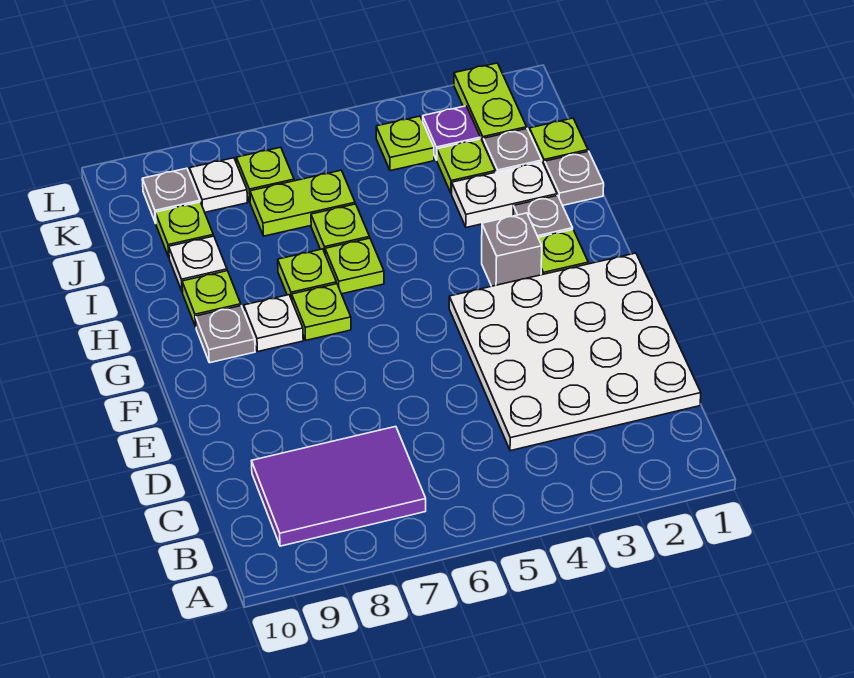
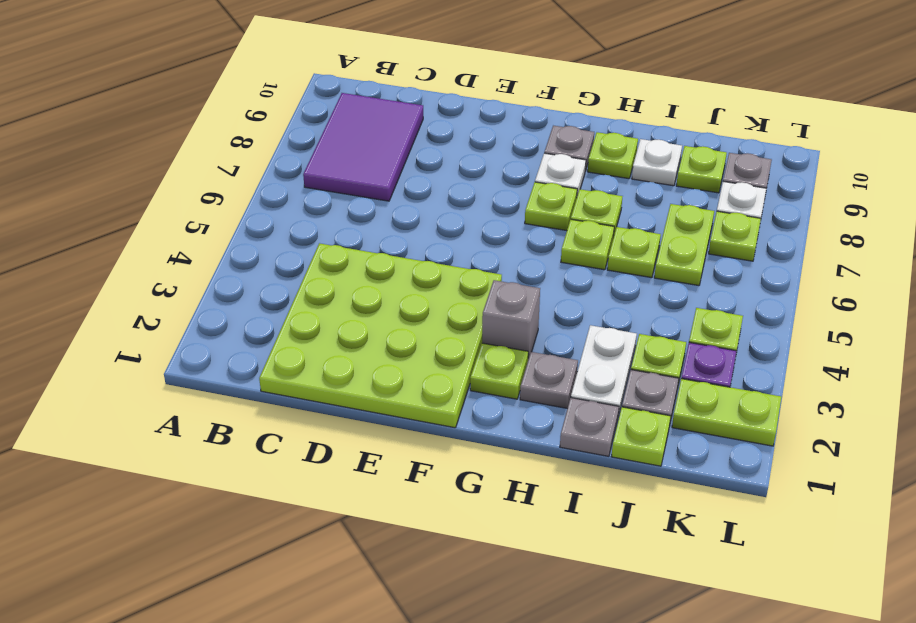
white plate C1:F4 level 1 -> lime plate C1:F4 level 1

